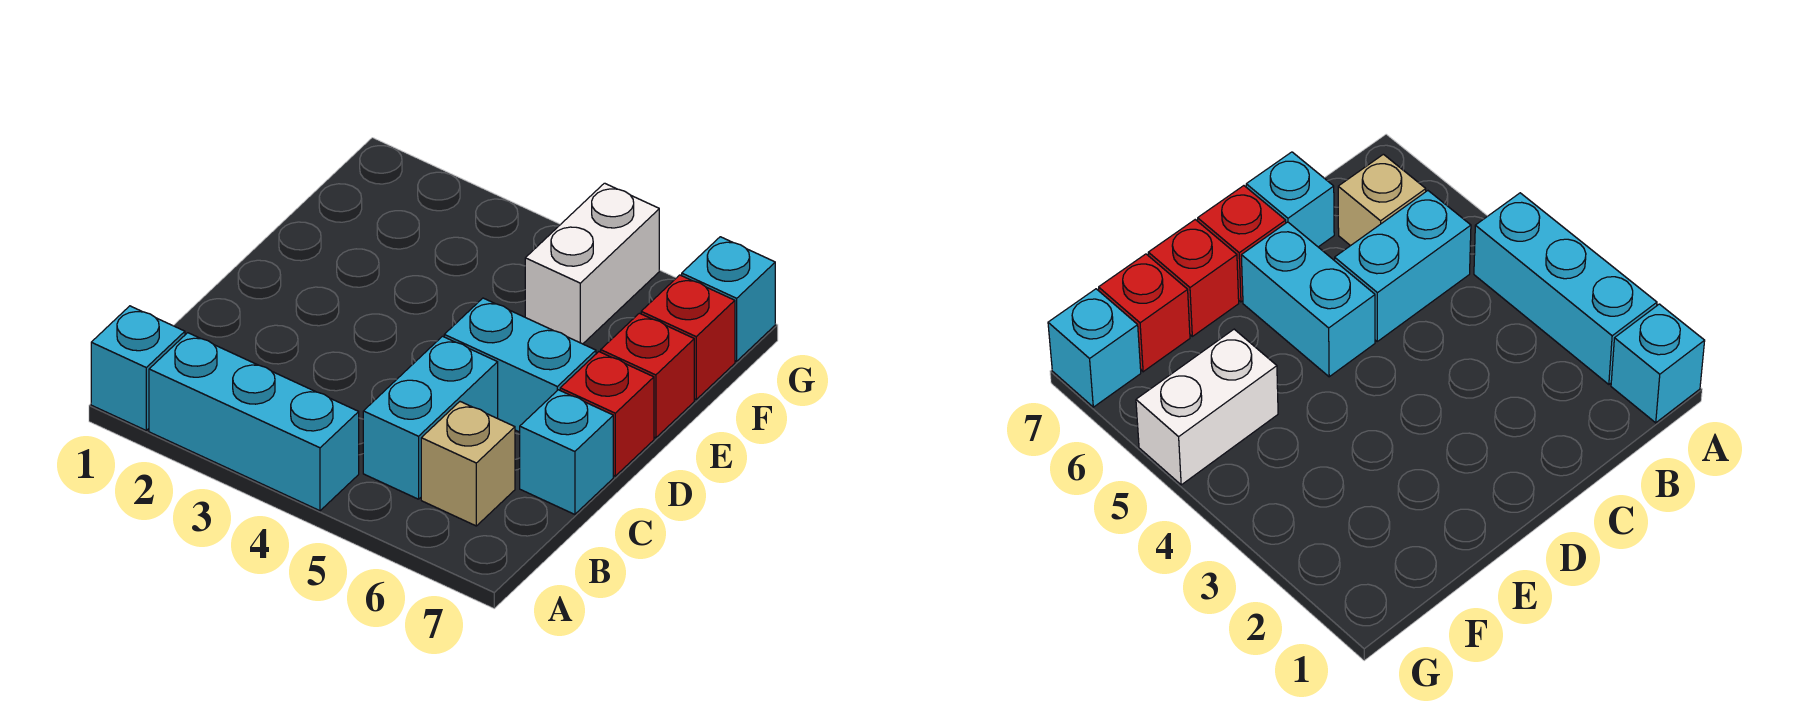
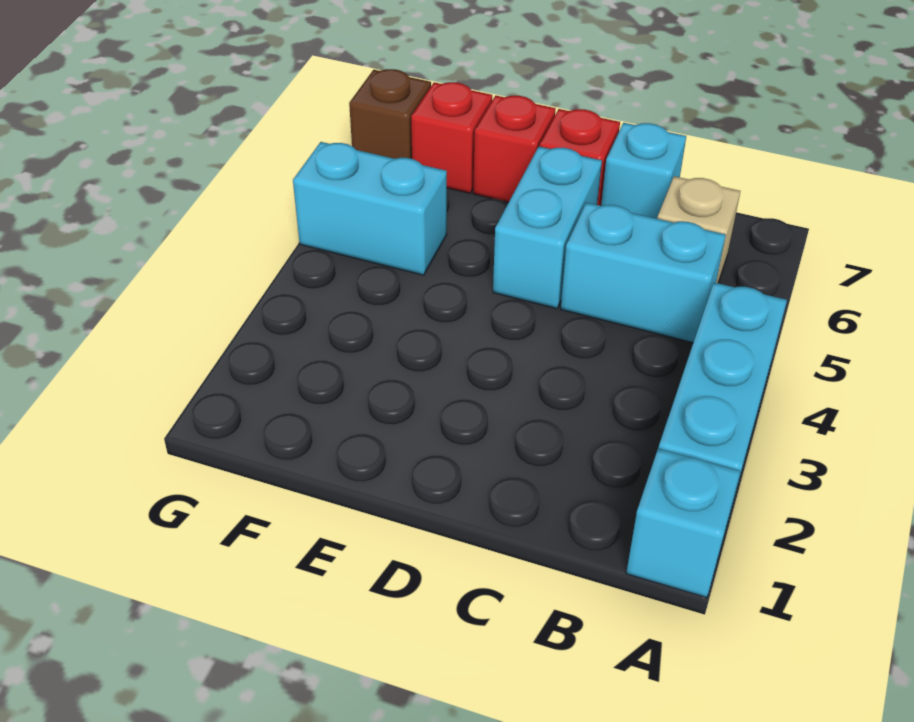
white brick F5:G5 level 1 -> cyan brick F5:G5 level 1
cyan brick G7 level 1 -> brown brick G7 level 1

